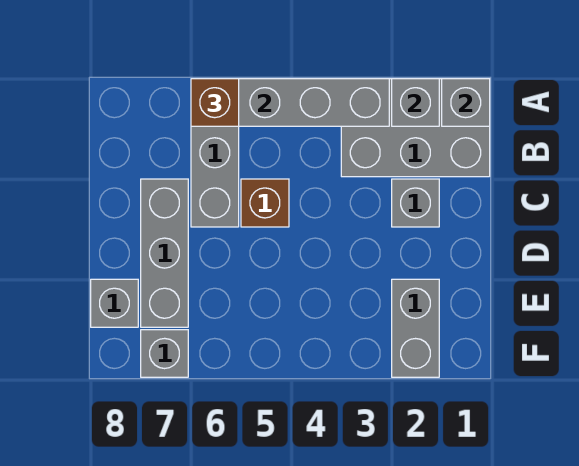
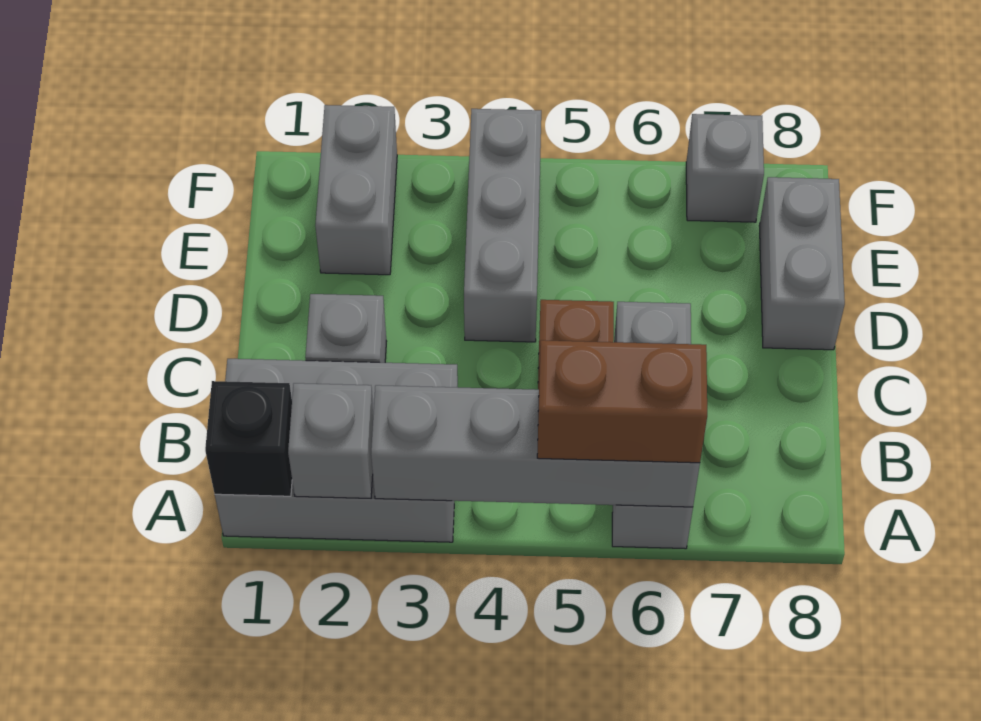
grey brick A1 level 2 -> black brick A1 level 2
brown brick A6 level 3 -> brown brick A5:A6 level 3
grey brick C7:E7 level 1 -> grey brick D4:F4 level 1
grey brick E8 level 1 -> grey brick D8:E8 level 1

